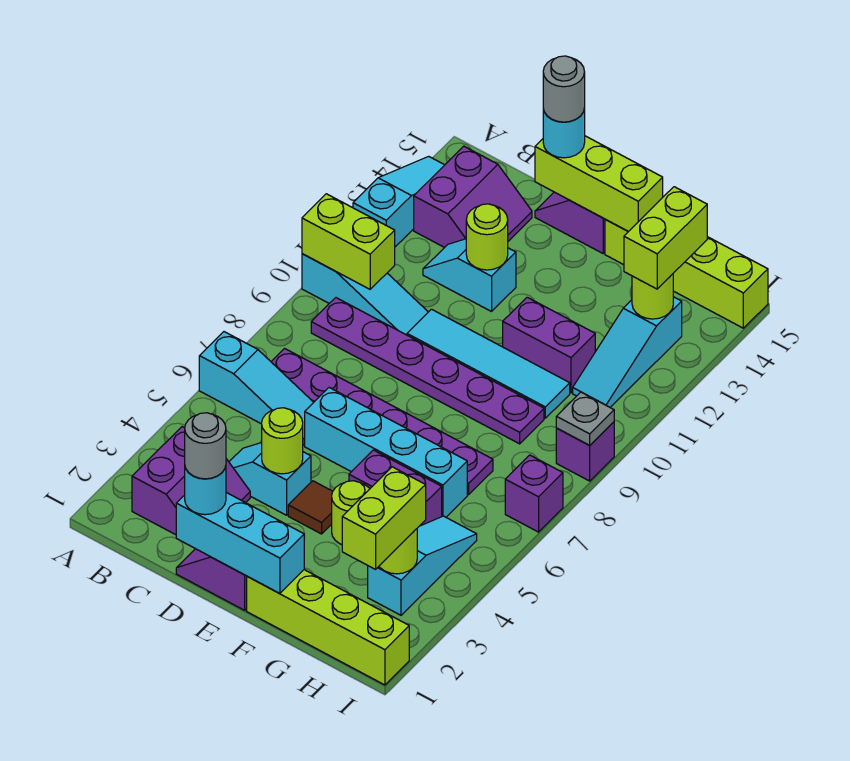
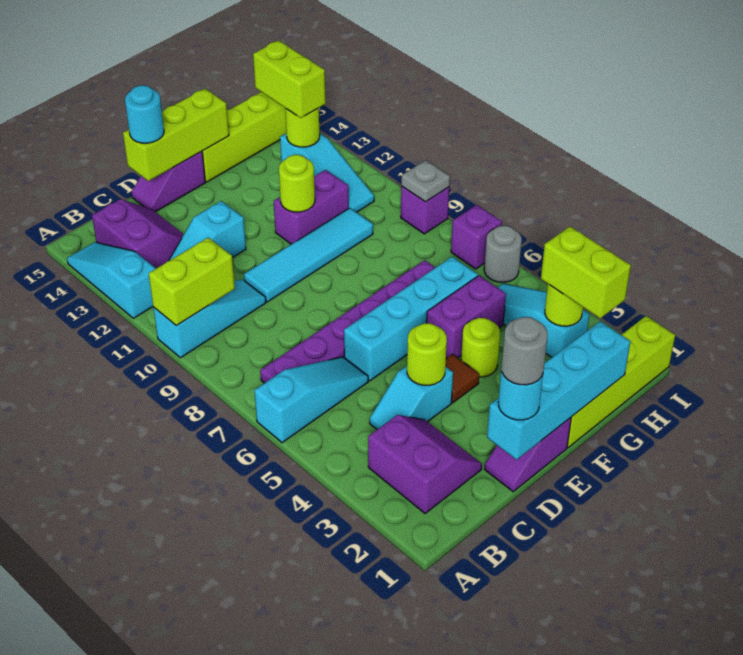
purple plate B9:G9 level 1 -> none
cyan brick D1:F1 level 2 -> cyan brick D1:G1 level 2
lime round brick D12 level 2 -> lime round brick F11 level 2
grey round brick D15 level 4 -> grey round brick I6 level 1

